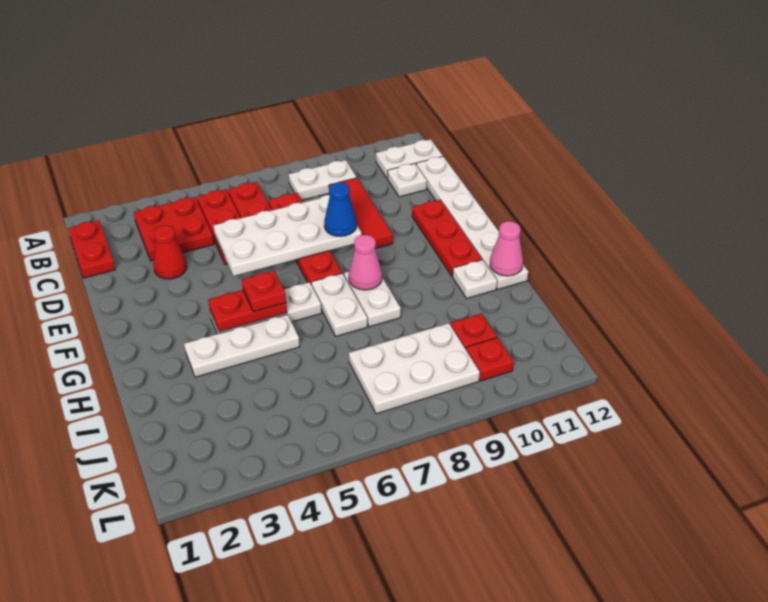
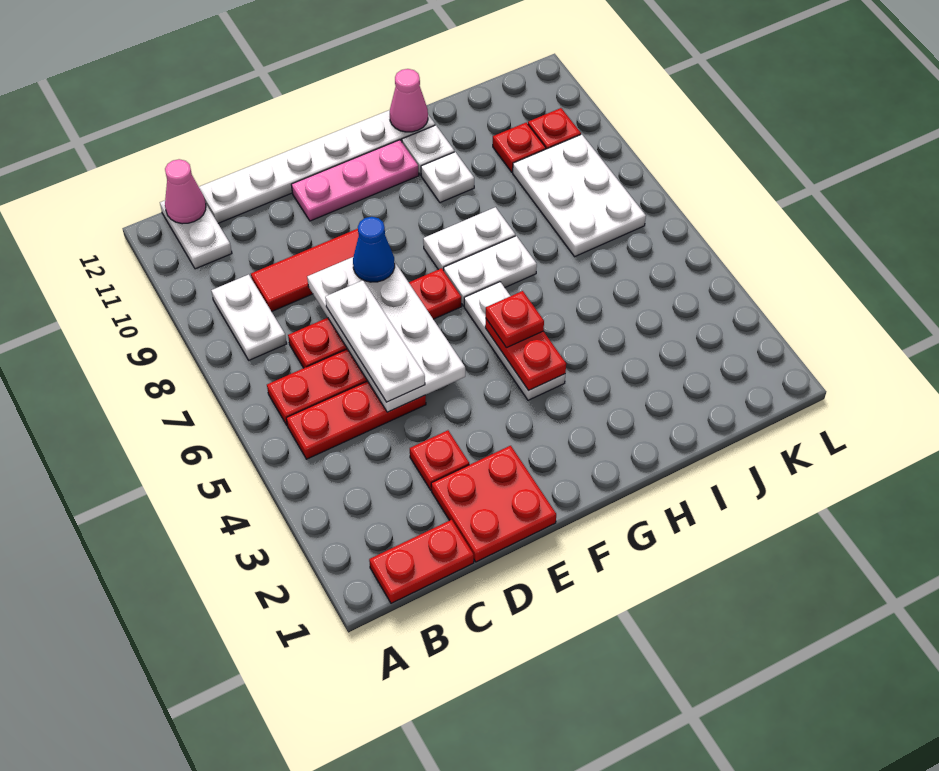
red plate B3:C4 level 1 -> red plate D1:E2 level 1
white plate C11 level 1 -> white plate H10 level 1
red cone D3 level 1 -> red plate D3 level 1
red plate E11:G11 level 1 -> pink plate E11:G11 level 1
pink cone G8 level 2 -> pink cone B12 level 2
white plate H3:H5 level 1 -> white plate D5:D7 level 3

